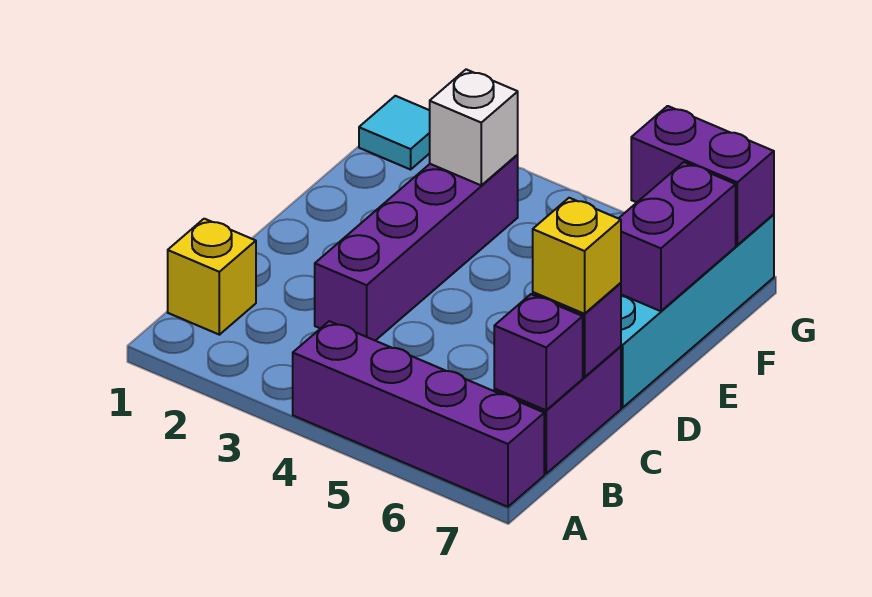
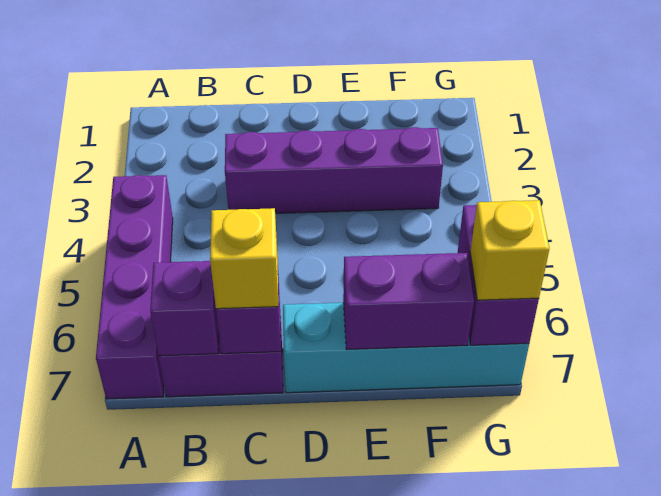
yellow brick B1 level 1 -> yellow brick G7 level 3
white brick F3 level 2 -> none
cyan tile G1 level 1 -> none

